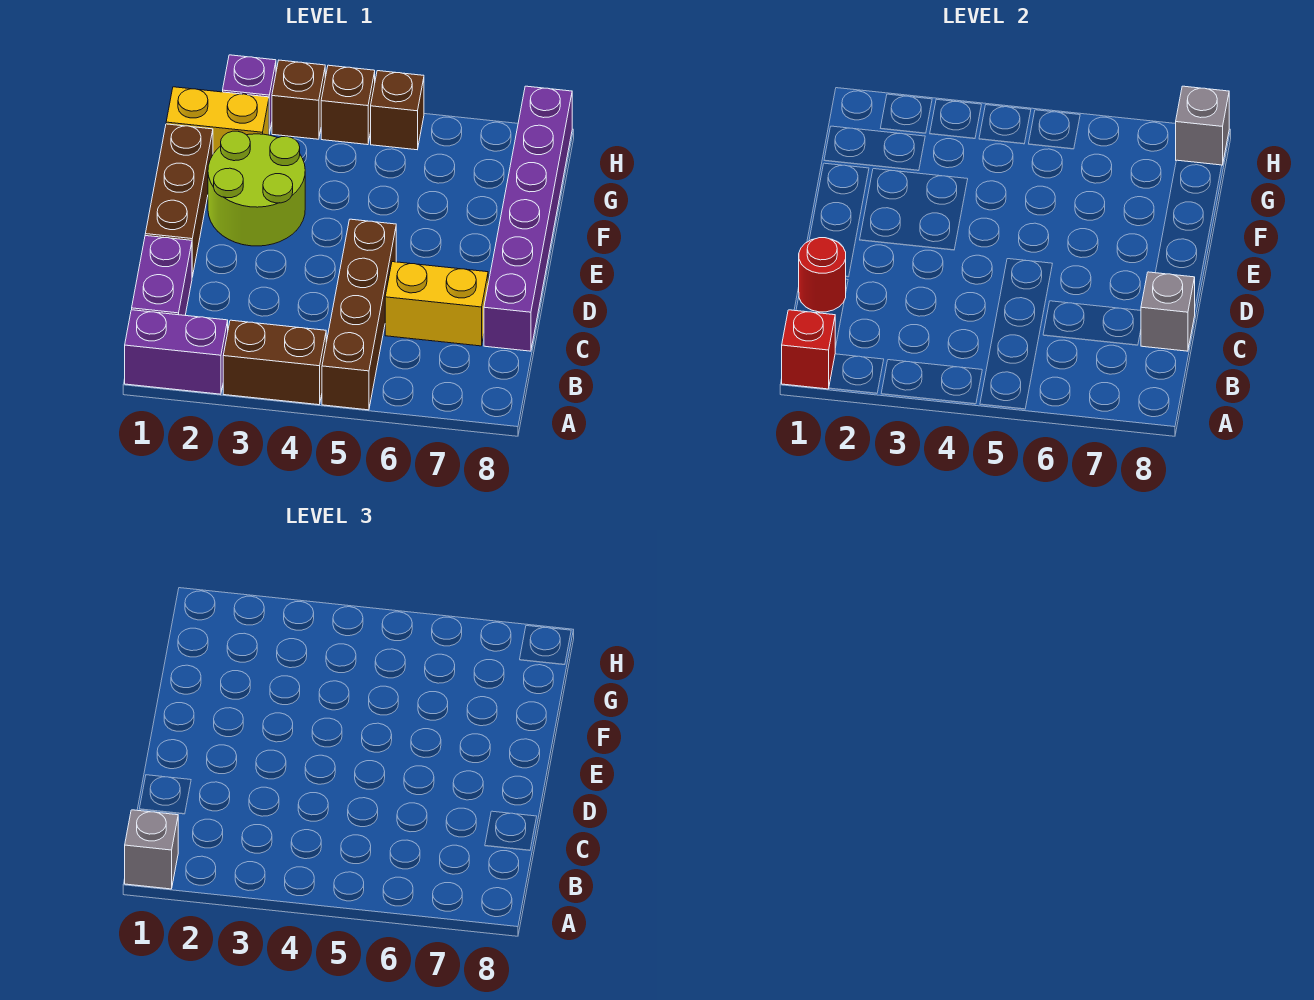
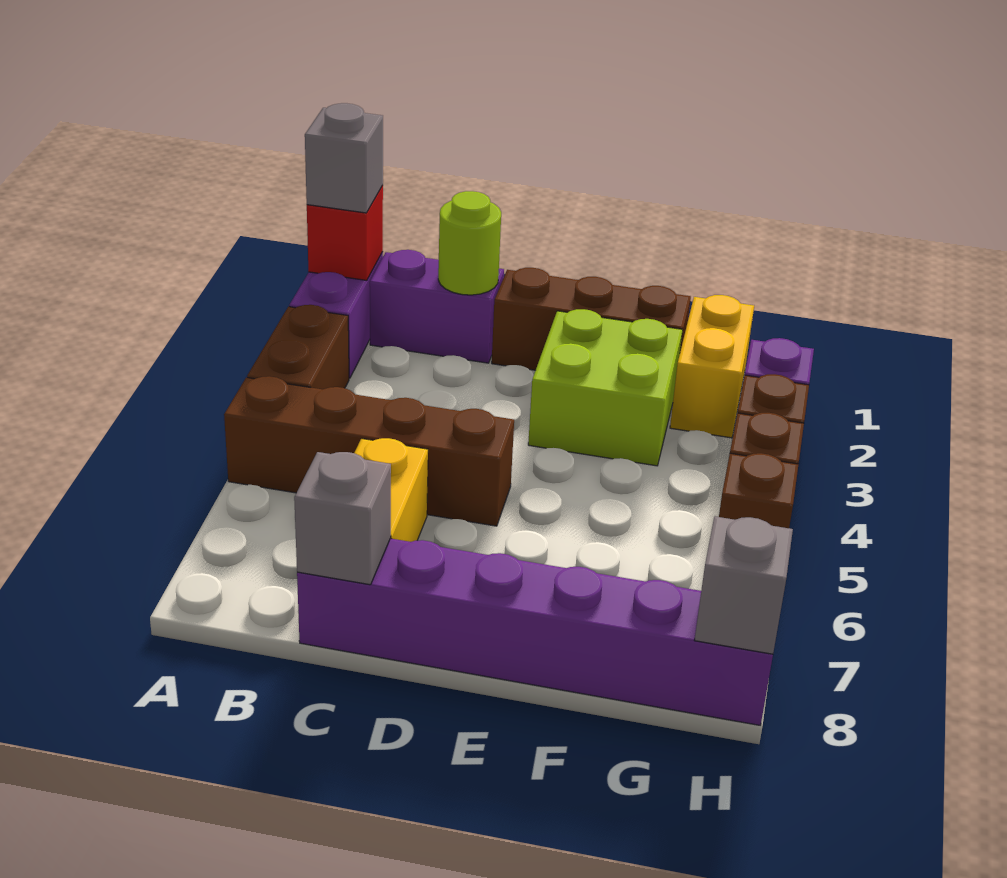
red round brick C1 level 2 -> lime round brick C1 level 2
lime round brick E2:F3 level 1 -> lime brick E2:F3 level 1

